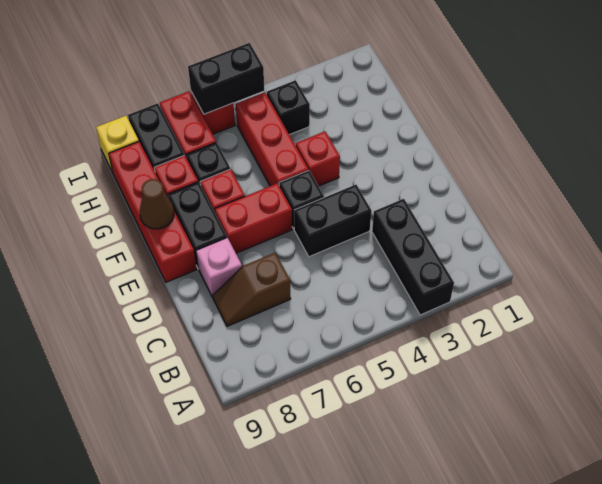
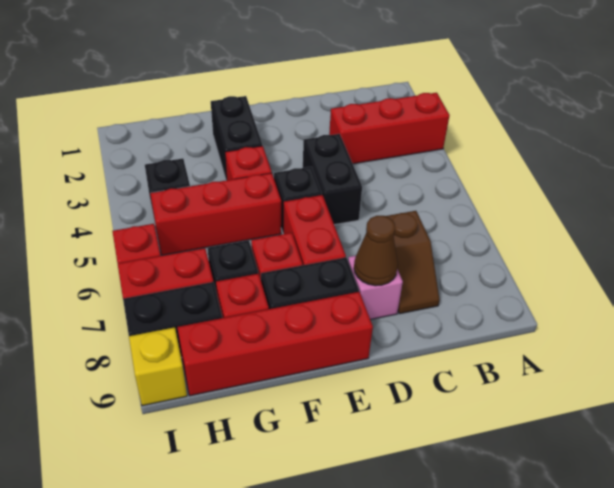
black brick A3:C3 level 1 -> red brick A3:C3 level 1
brown cone F9 level 2 -> brown cone D8 level 2
black brick I5:I6 level 2 -> black brick F2:F3 level 1

